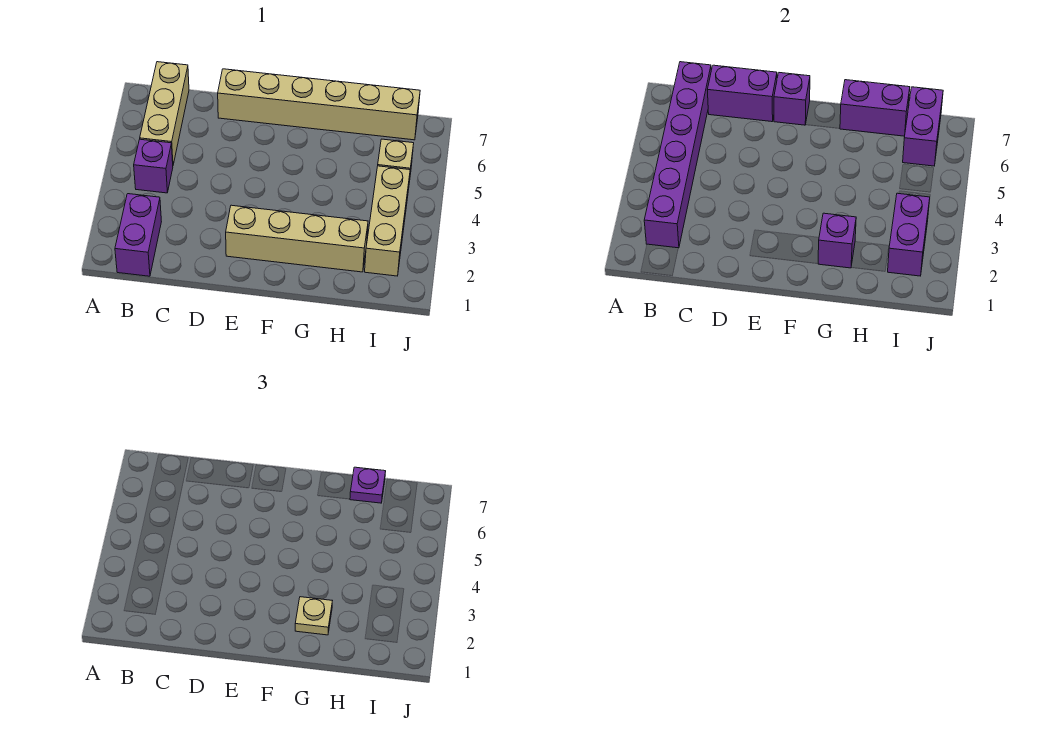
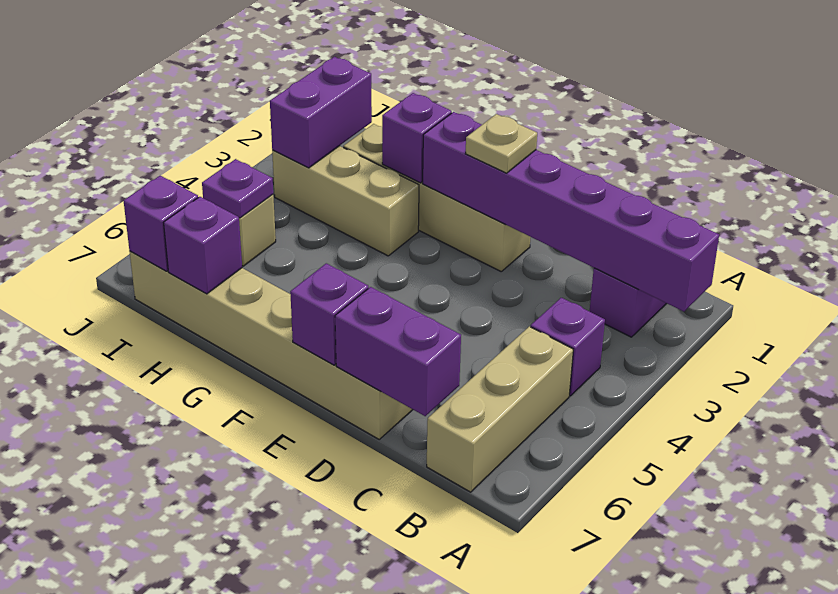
purple brick B2:B7 level 2 -> purple brick A2:F2 level 2
tan plate G2 level 3 -> tan plate E2 level 3
purple brick G7:H7 level 2 -> purple brick H7 level 2
purple plate H7 level 3 -> purple plate I5 level 2
tan brick I2:I4 level 1 -> tan brick G3:I3 level 1
purple brick I6:I7 level 2 -> purple brick I7 level 2

